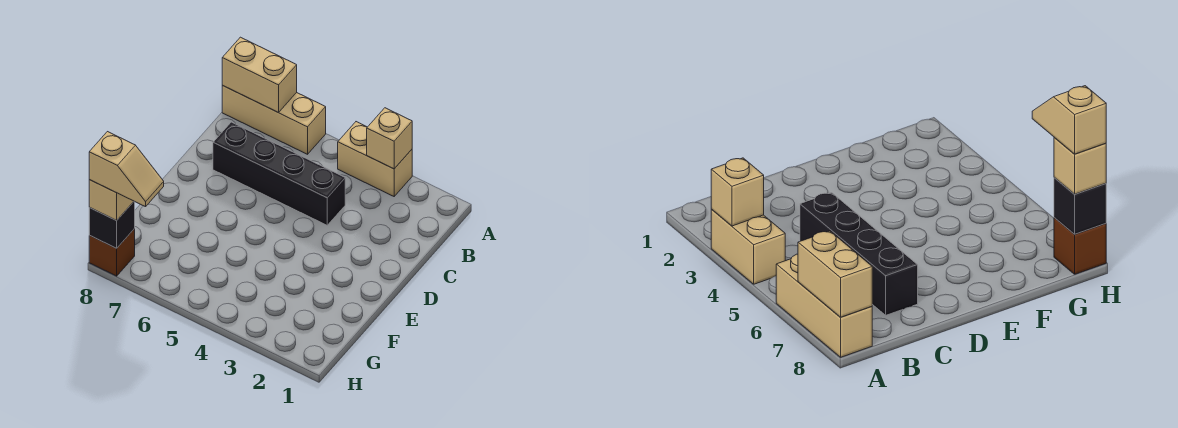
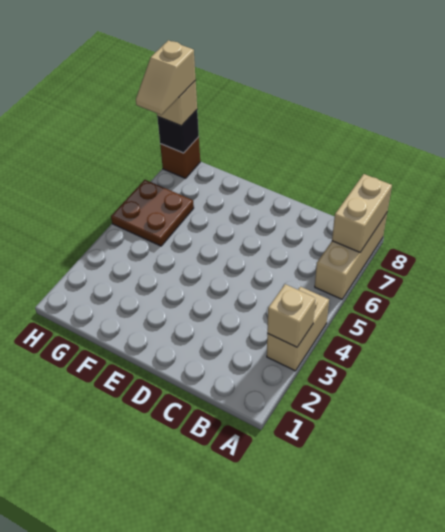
black brick C4:C7 level 1 -> none
none -> brown plate G5:H6 level 1

